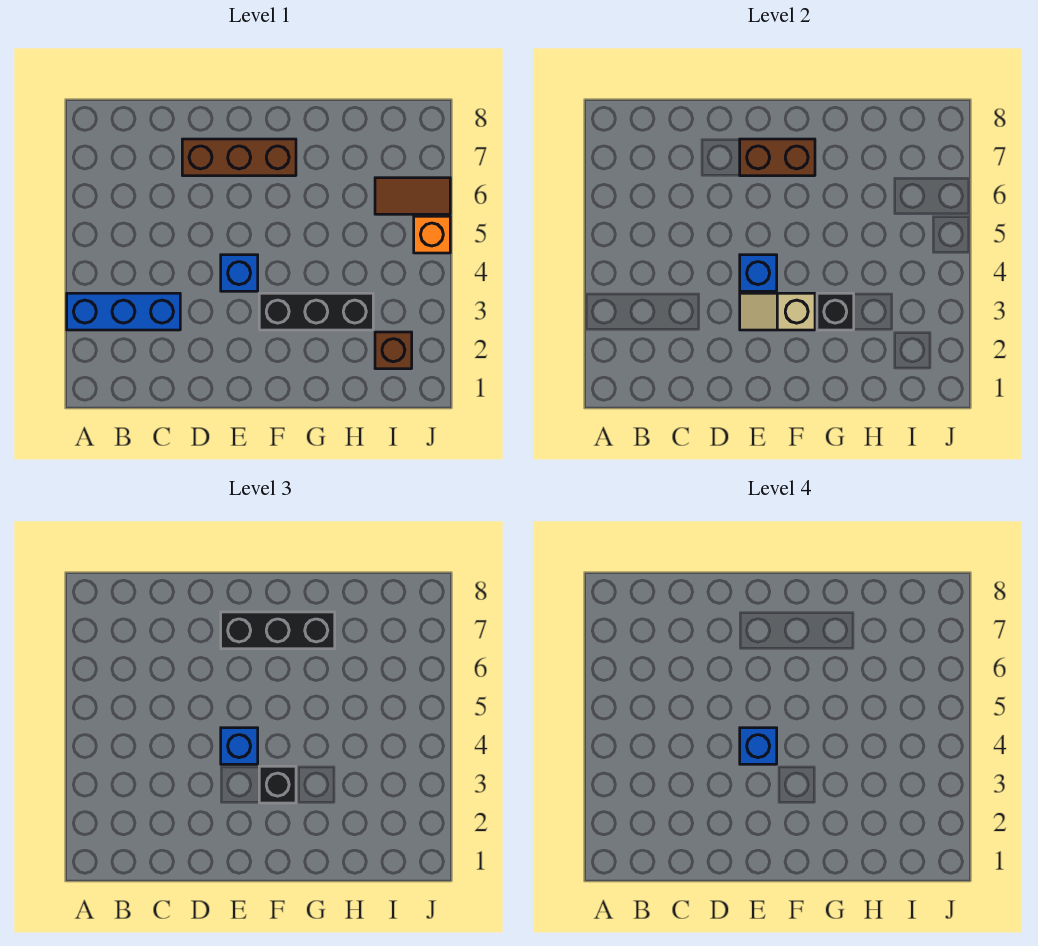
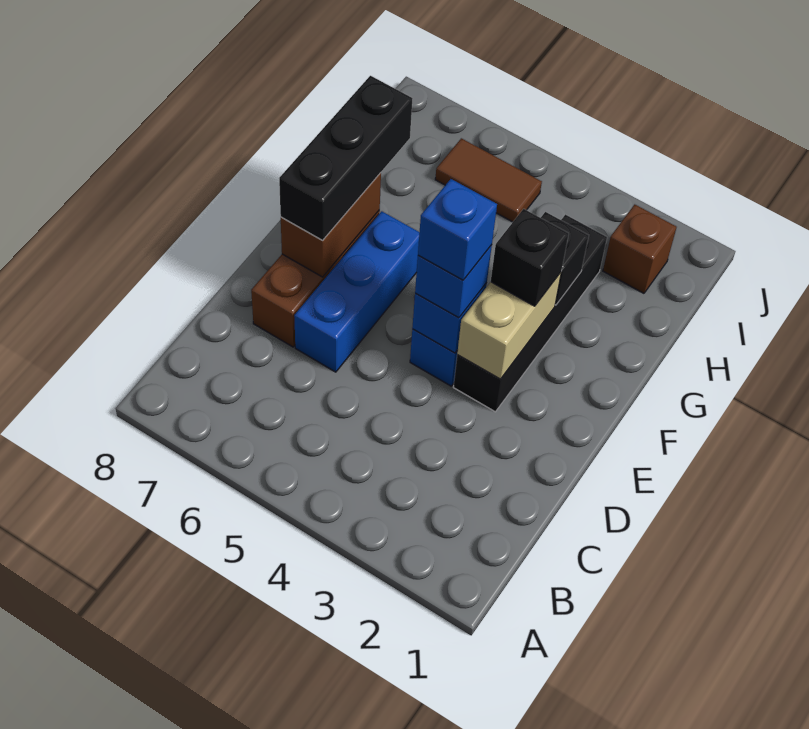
blue brick A3:C3 level 1 -> blue brick D6:F6 level 1
tan slope E3:F3 level 2 top F -> tan brick E3:F3 level 2
black brick F3:H3 level 1 -> black brick E3:H3 level 1
brown tile I6:J6 level 1 -> brown tile I5:I6 level 1
orange brick J5 level 1 -> none

